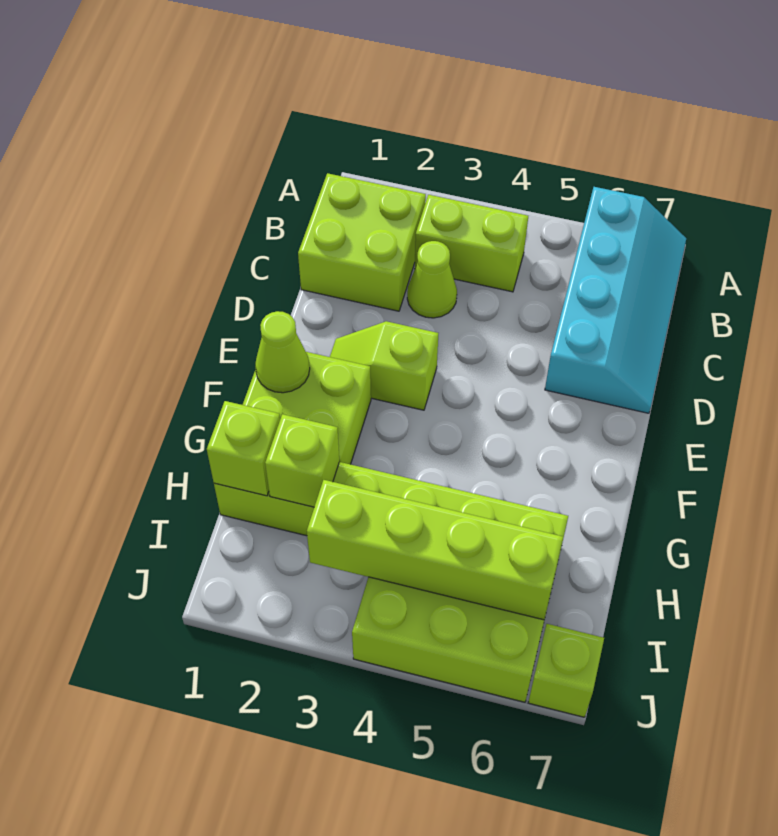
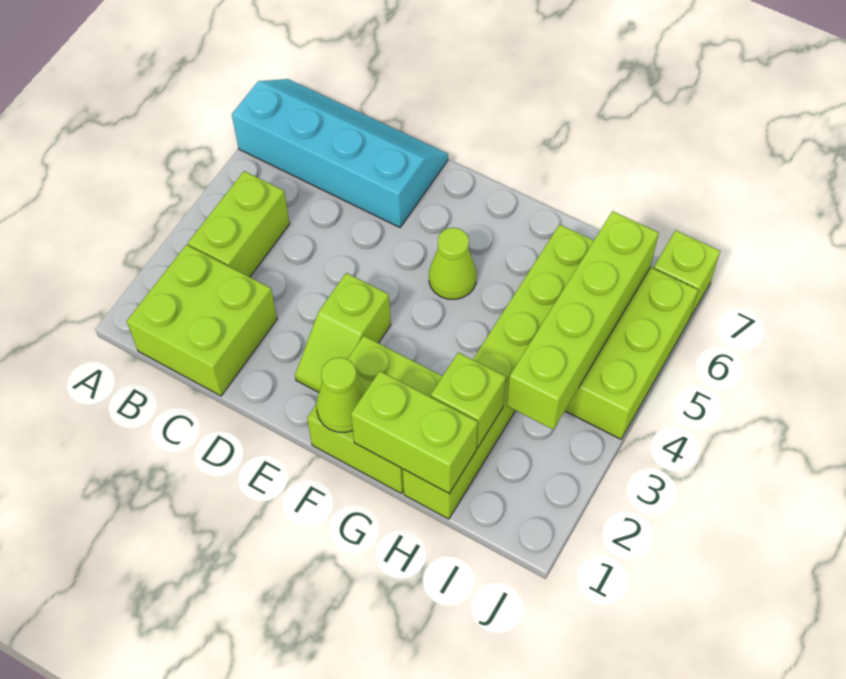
lime cone C3 level 1 -> lime cone F5 level 1
lime brick H1 level 2 -> lime brick G1:H1 level 2

